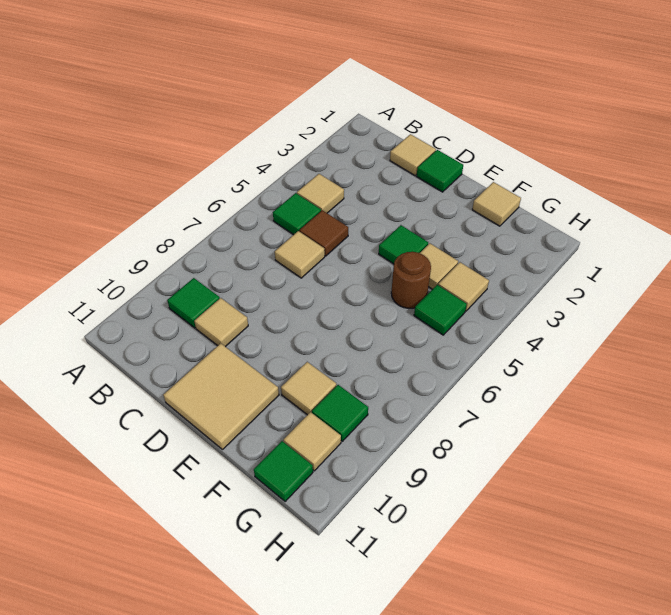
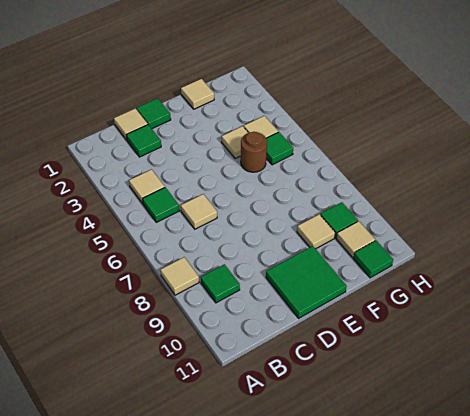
brown tile C5 level 1 -> none
tan tile C9 level 1 -> tan tile A8 level 1
tan tile D10:E11 level 1 -> green tile D10:E11 level 1
green tile E4 level 1 -> green tile C2 level 1

